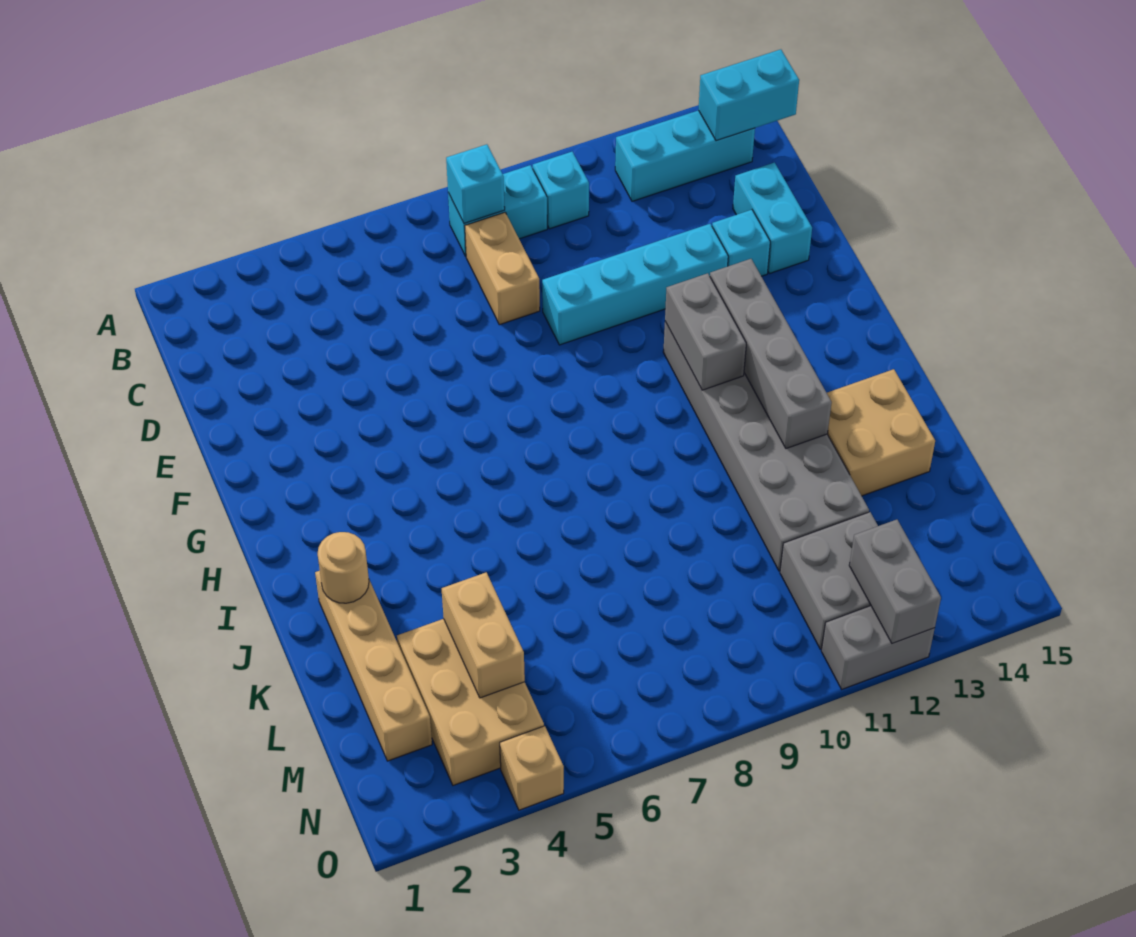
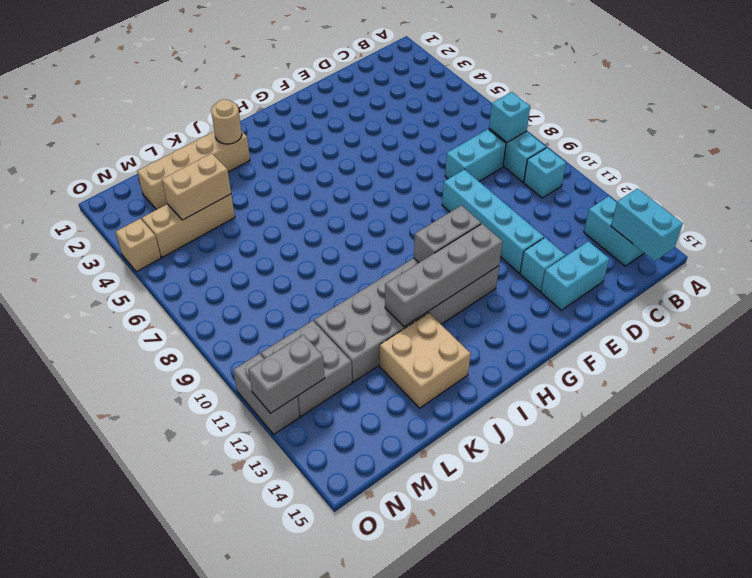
cyan brick B12:B14 level 1 -> cyan brick B13:B14 level 1
tan brick C8:D8 level 1 -> cyan brick C8:D8 level 1
tan brick L3:N4 level 1 -> tan brick L4:N4 level 1

